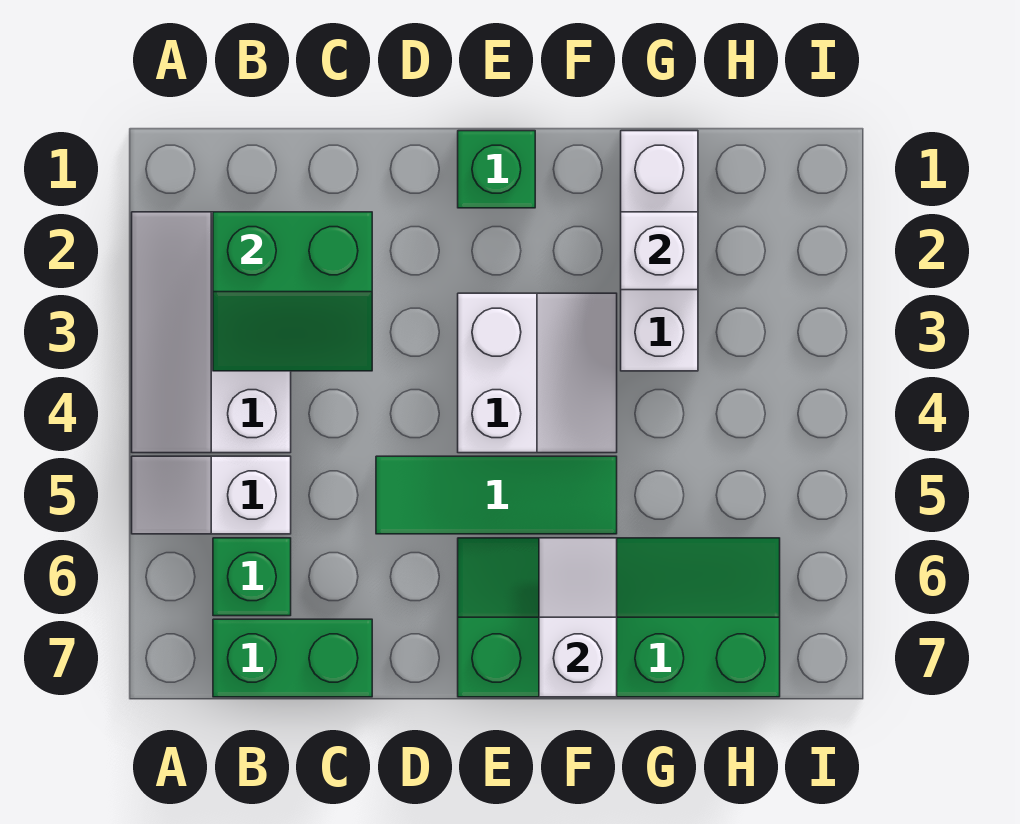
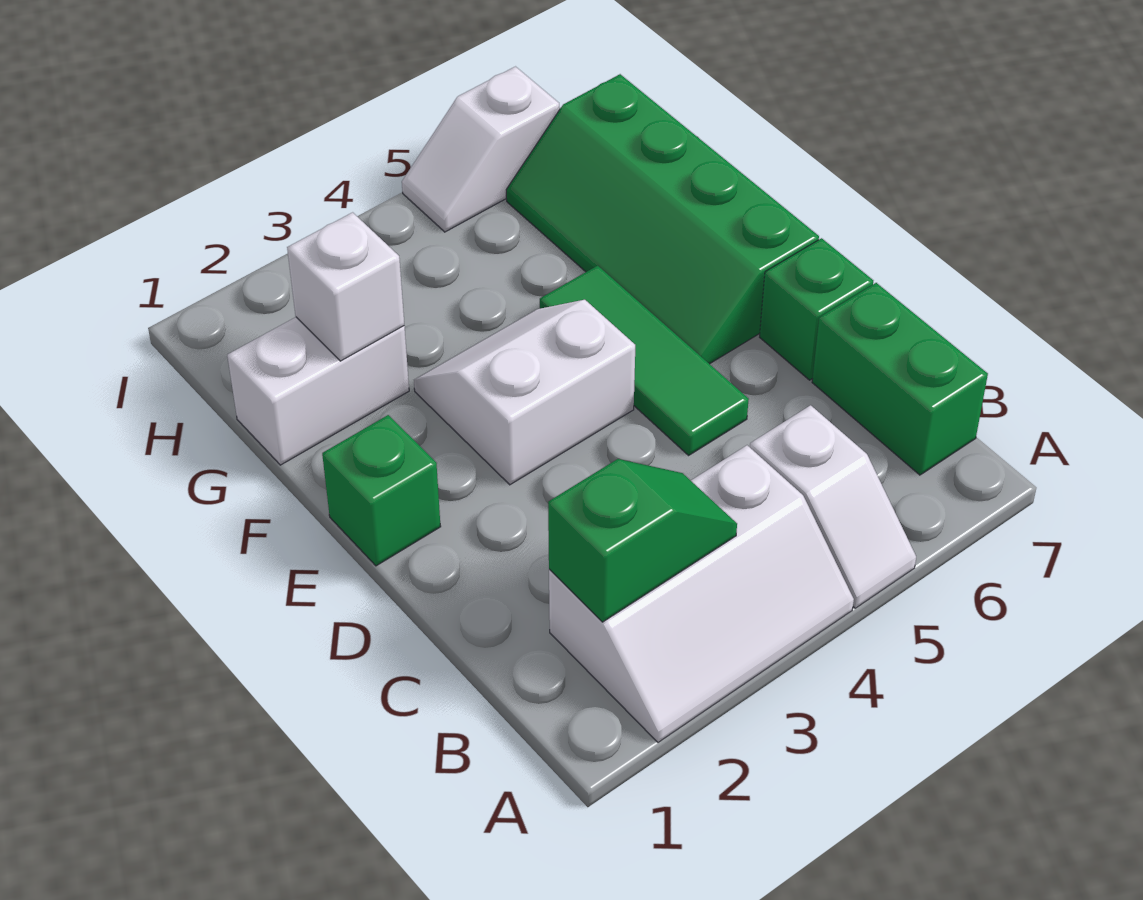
green slope B2:C3 level 2 top 2 -> green slope B2:B3 level 2 top 2
green brick B6 level 1 -> green brick D7 level 1
white slope F6:F7 level 2 top 7 -> white slope I5:I6 level 1 top 6
white brick G1:G3 level 1 -> white brick G1:G2 level 1

